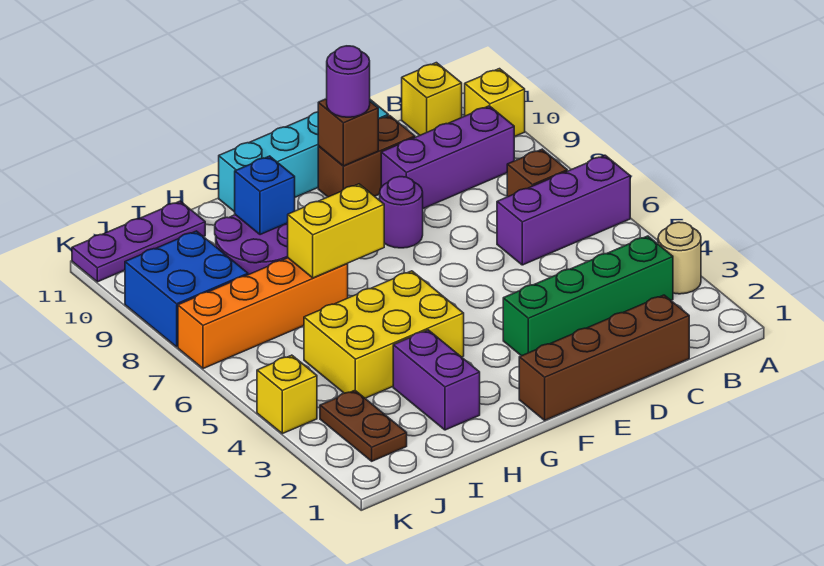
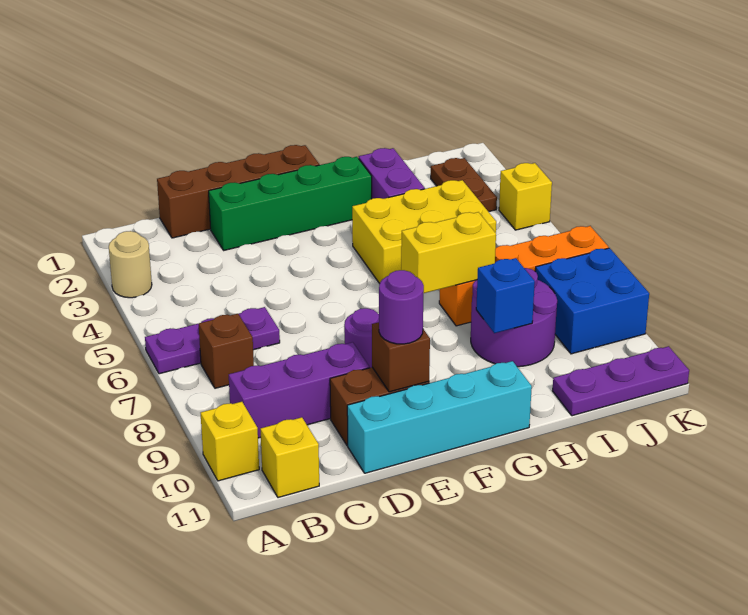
purple brick A6:C6 level 1 -> purple plate A6:C6 level 1
green brick B3:E3 level 1 -> green brick D2:G2 level 1

